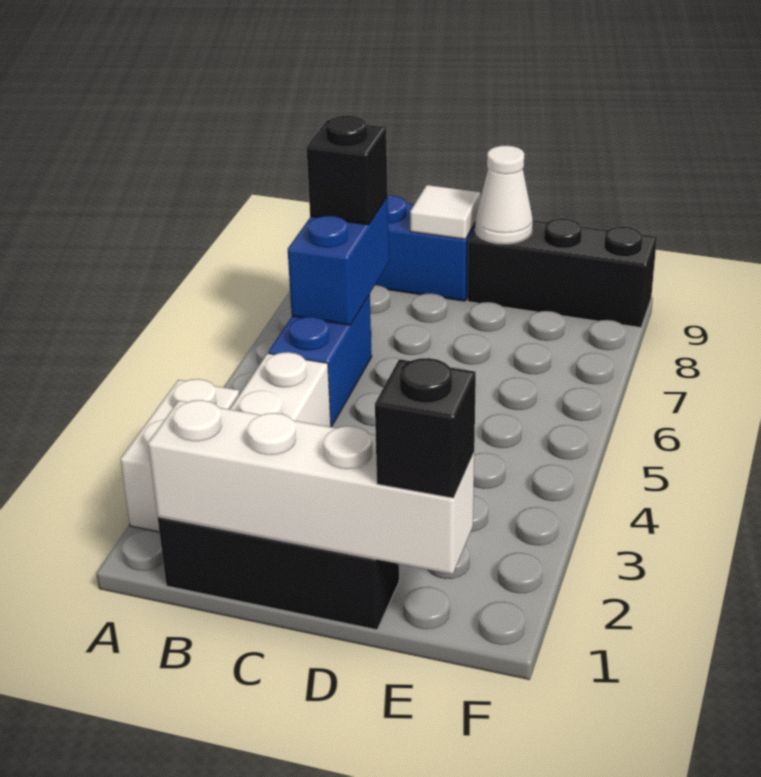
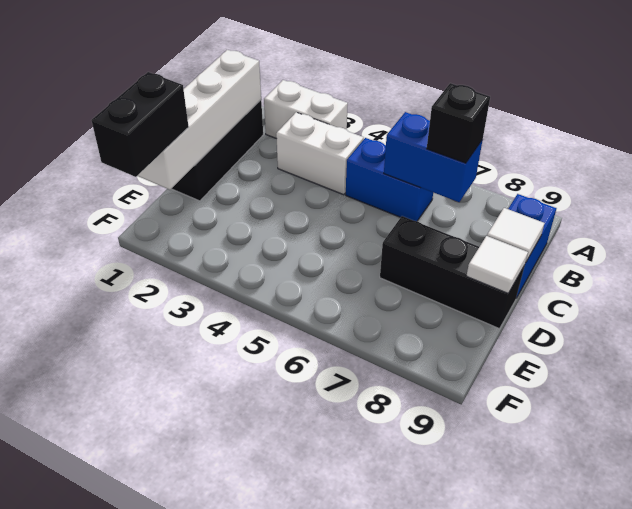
black brick D9:F9 level 1 -> black brick D7:D9 level 1
white cone D9 level 2 -> white tile D9 level 2
black brick E1 level 3 -> black brick E1:F1 level 3

